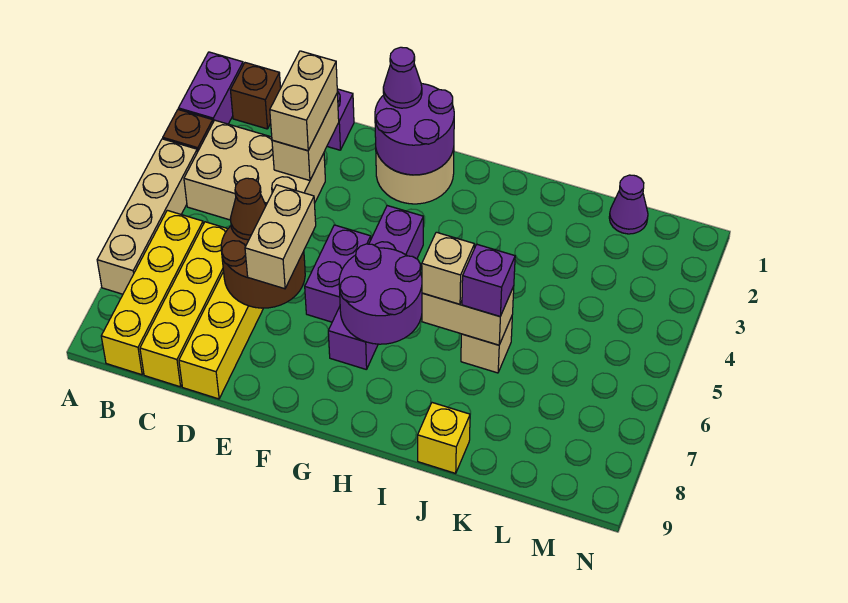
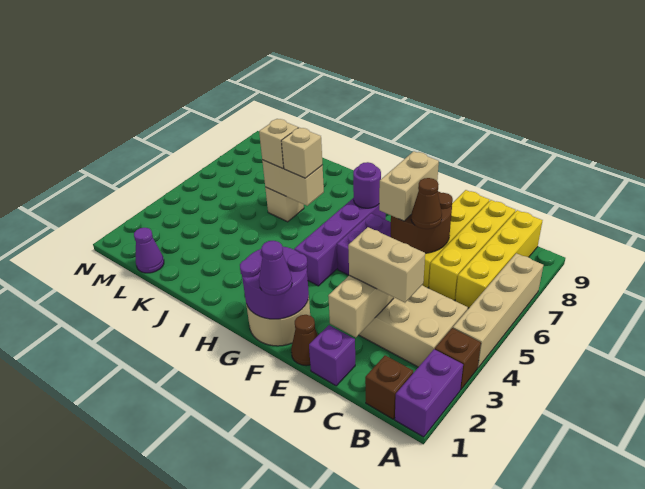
tan brick D2:D3 level 3 -> tan brick C3:D3 level 3
none -> brown cone E1 level 1
purple round brick G6:H7 level 2 -> purple round brick G7 level 2
purple brick J6 level 3 -> tan brick J6 level 3
yellow brick J9 level 1 -> none

